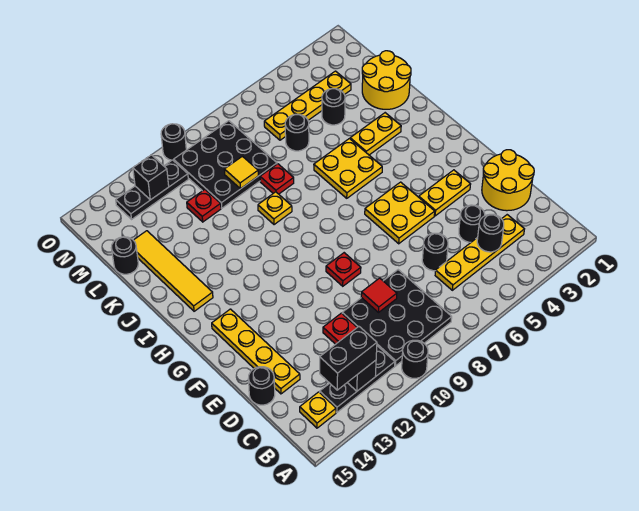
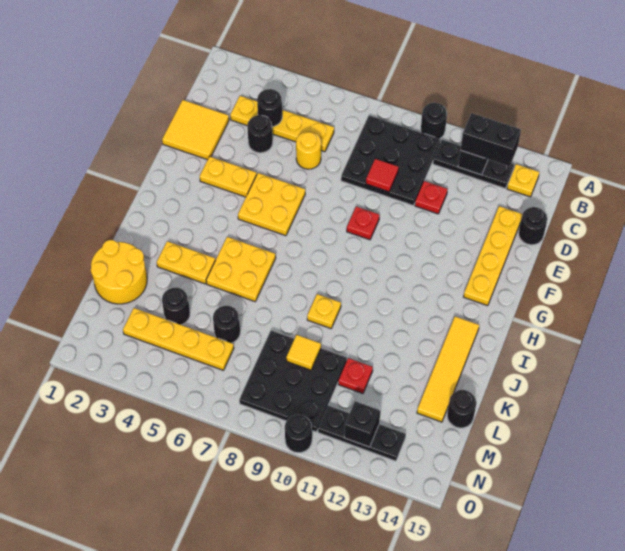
yellow round brick D1:E2 level 1 -> yellow tile D1:E2 level 1
black round brick D6 level 1 -> yellow round brick D6 level 1
red plate K8 level 1 -> none

